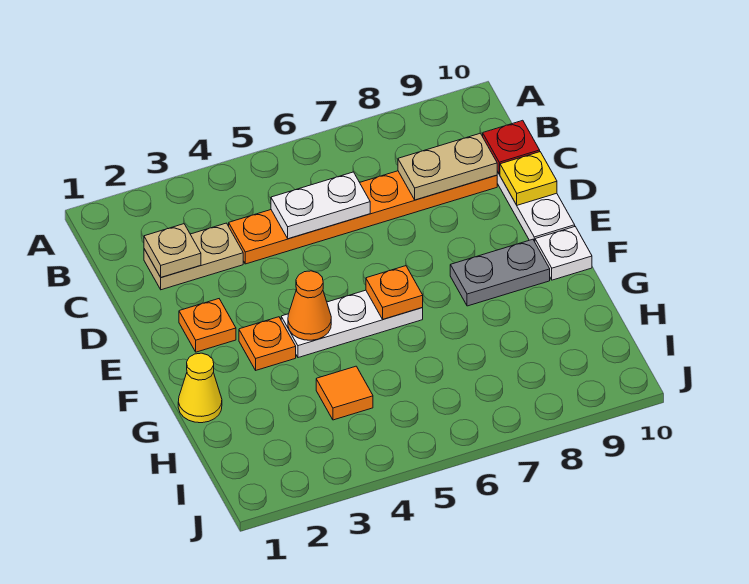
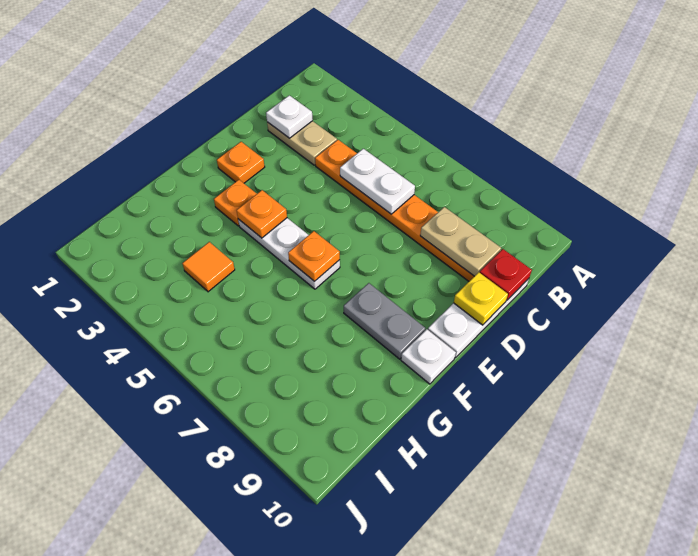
tan plate C2 level 2 -> white plate C2 level 2
orange cone F4 level 2 -> orange plate F4 level 2
yellow cone G1 level 1 -> none

